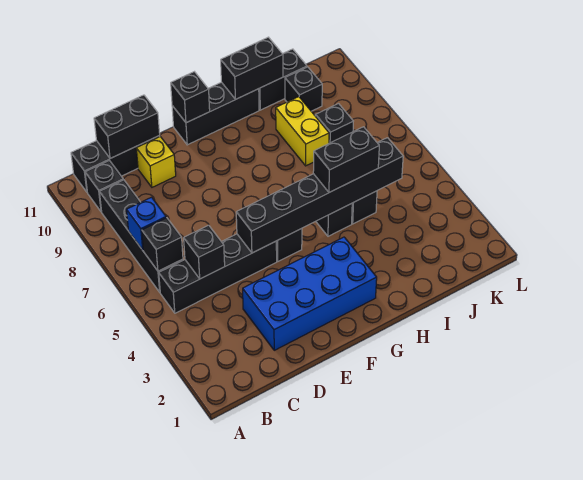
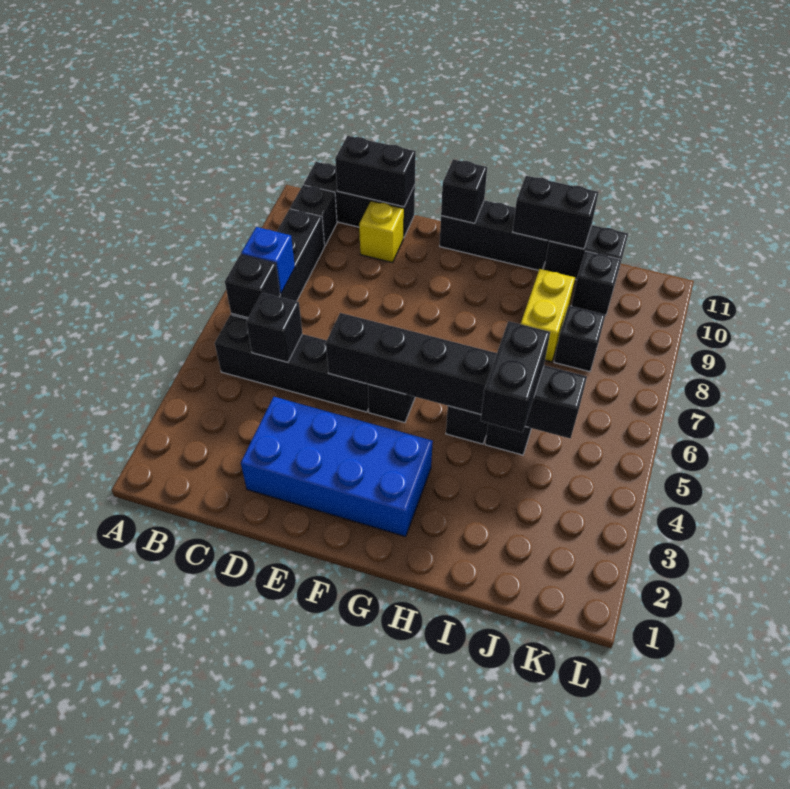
black brick H5:I5 level 3 -> black brick I4:I5 level 3

